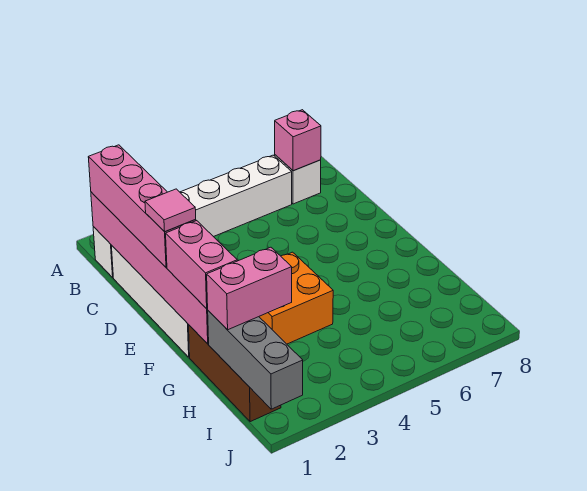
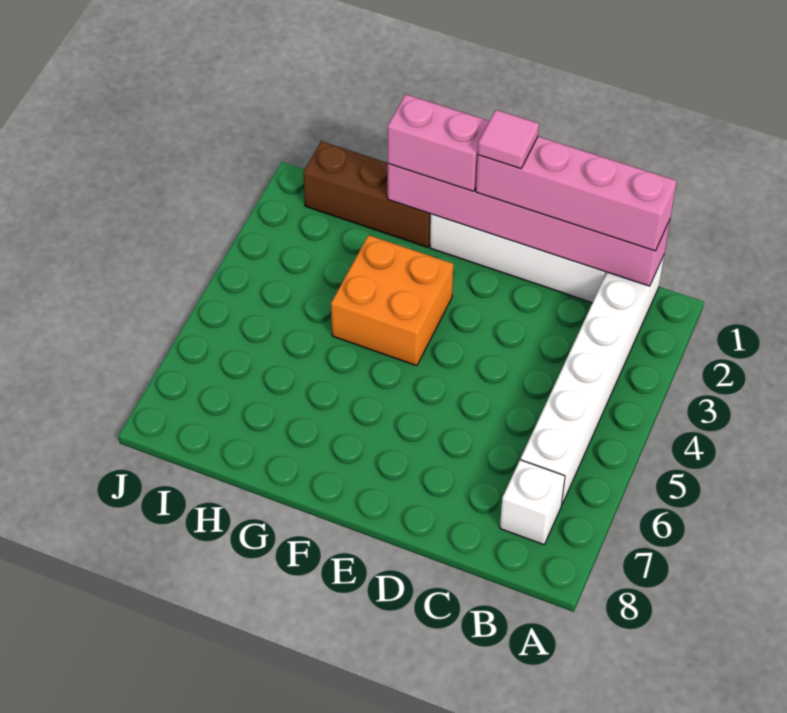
pink brick B7 level 2 -> none
grey brick H1:J1 level 2 -> none
pink brick H1:H2 level 3 -> none

